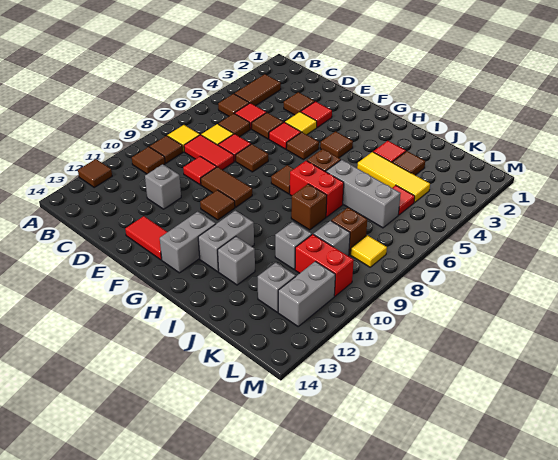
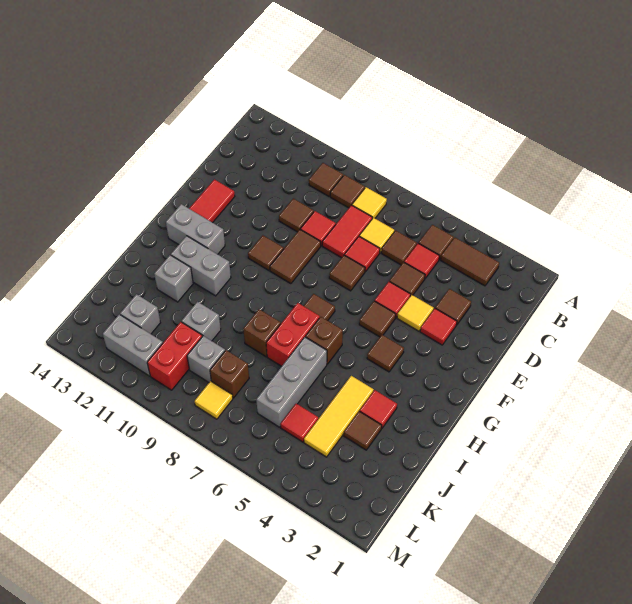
brown tile A12 level 1 -> brown tile D10 level 1
grey brick D11 level 1 -> none

